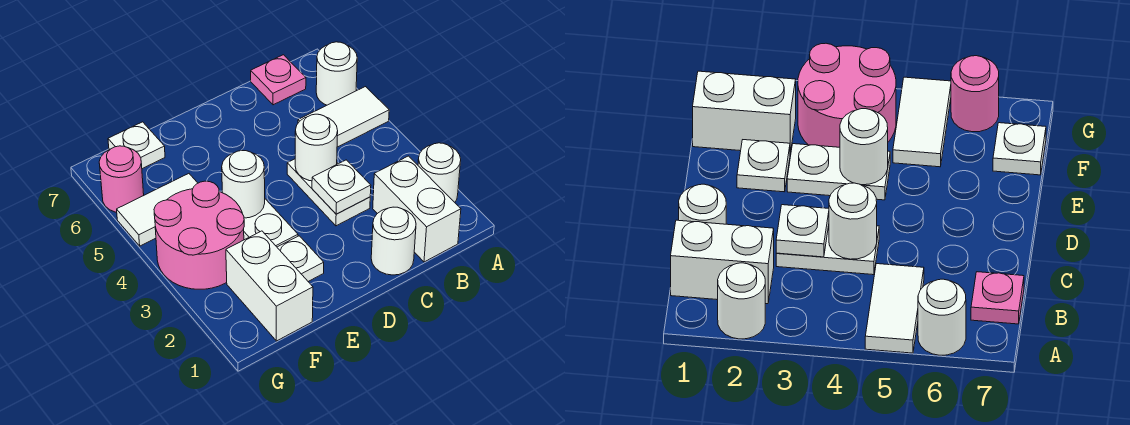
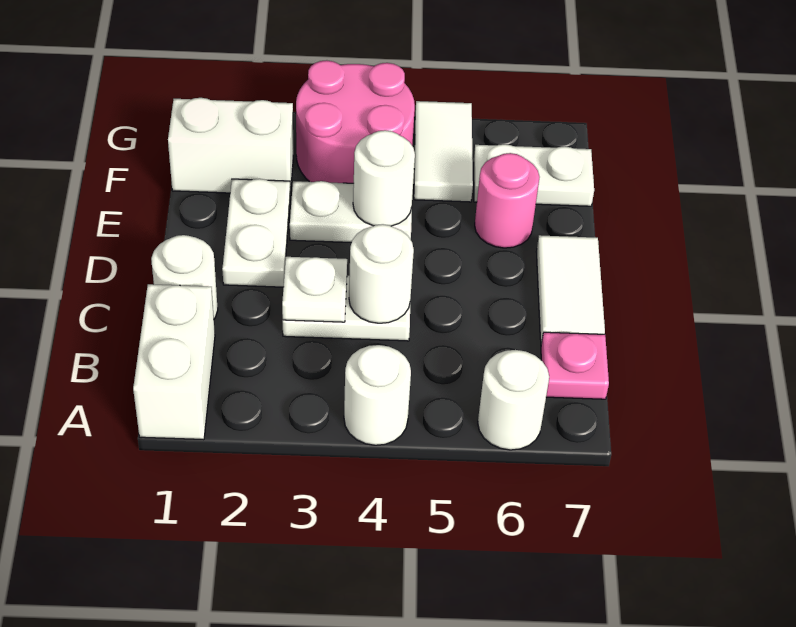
white round brick A2 level 1 -> white round brick A4 level 1
white tile A5:B5 level 1 -> white tile C7:D7 level 1
white brick B1:B2 level 1 -> white brick A1:B1 level 1
white plate E2 level 1 -> white plate D2:E2 level 1
white plate F7 level 1 -> white plate F6:F7 level 1
pink round brick G6 level 1 -> pink round brick E6 level 1

